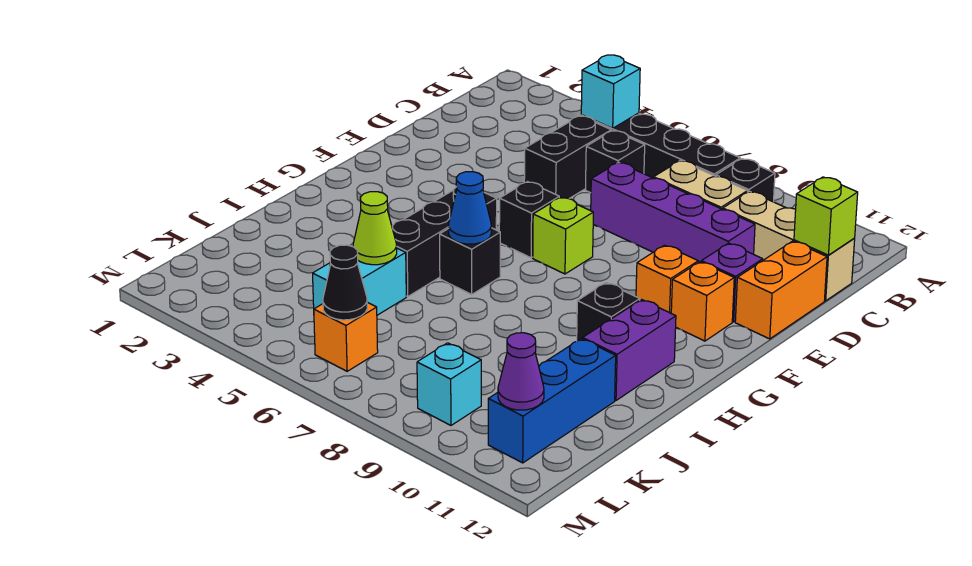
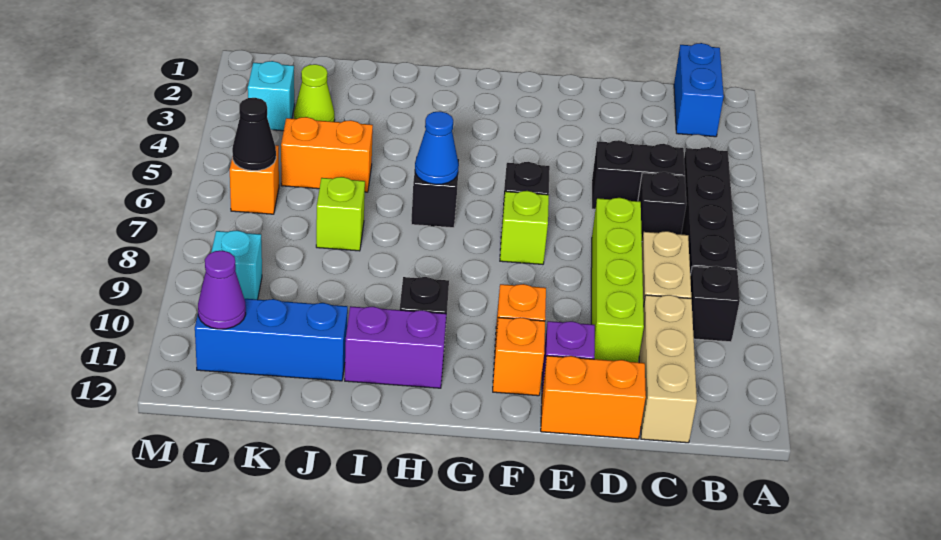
none -> blue brick B1:B2 level 1
cyan brick B5 level 2 -> cyan brick L3 level 1
lime brick C12 level 2 -> lime brick J7 level 1
purple brick D7:D10 level 1 -> lime brick D7:D10 level 1
black brick G5:I5 level 1 -> none
cyan brick J5:K5 level 1 -> orange brick J5:K5 level 1
lime cone J5 level 2 -> lime cone K3 level 1

